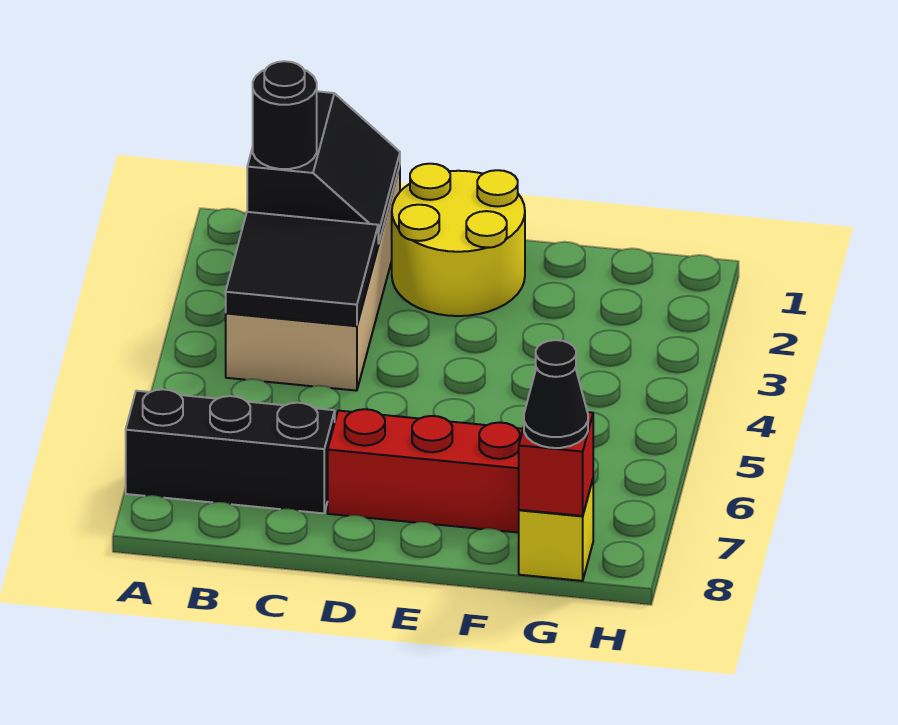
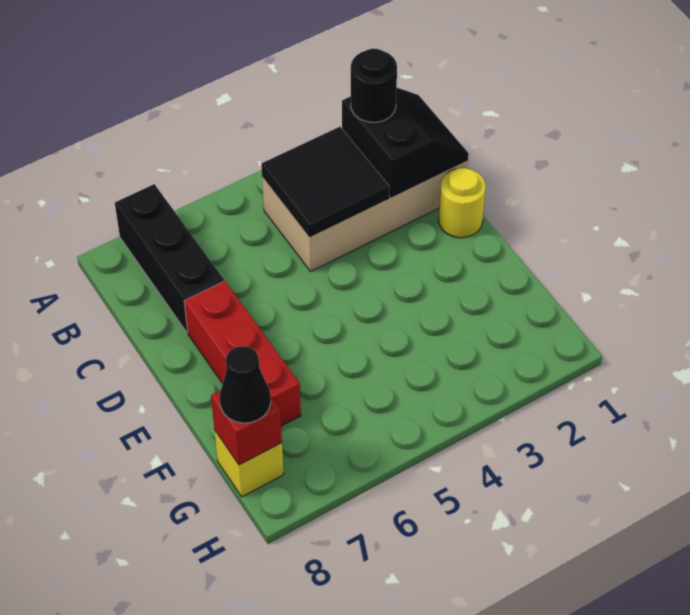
black slope B1:C2 level 2 top B -> black slope B1:C2 level 2 top 2
yellow round brick D1:E2 level 1 -> yellow round brick D1 level 1

